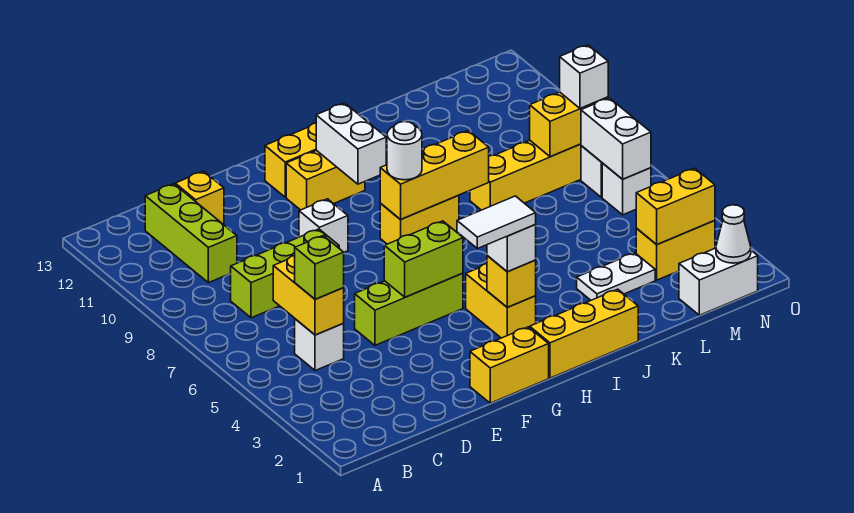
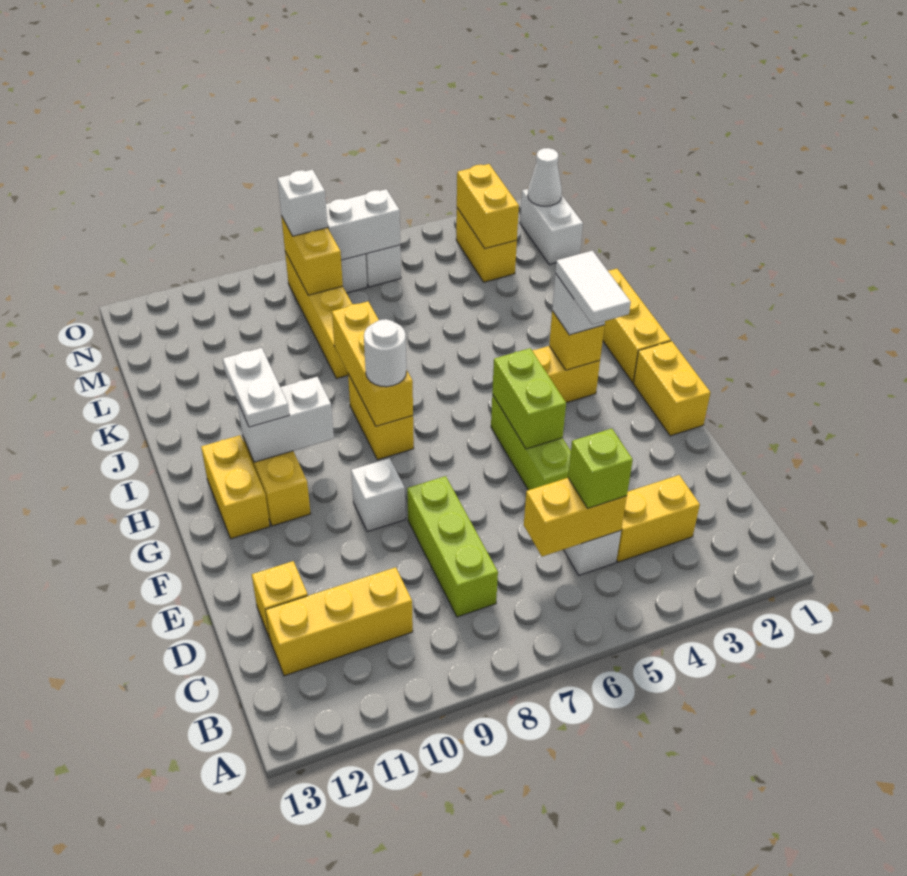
none -> yellow brick C3:C4 level 1
lime brick C10:C12 level 1 -> yellow brick C10:C12 level 1
white plate K3:L3 level 1 -> white plate H11:I11 level 3

